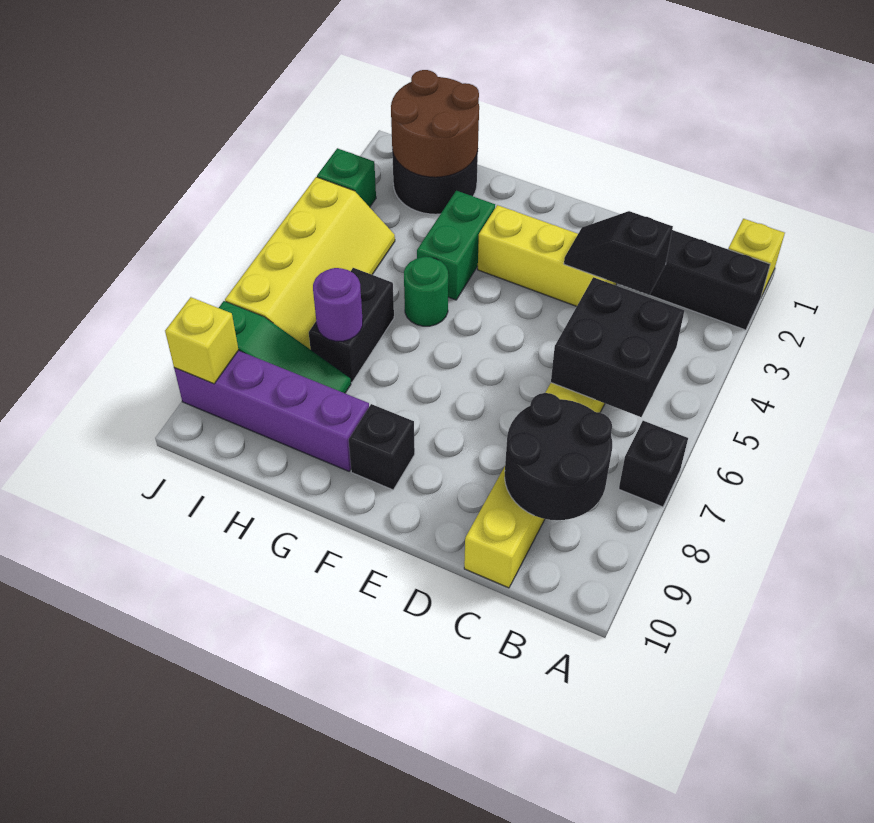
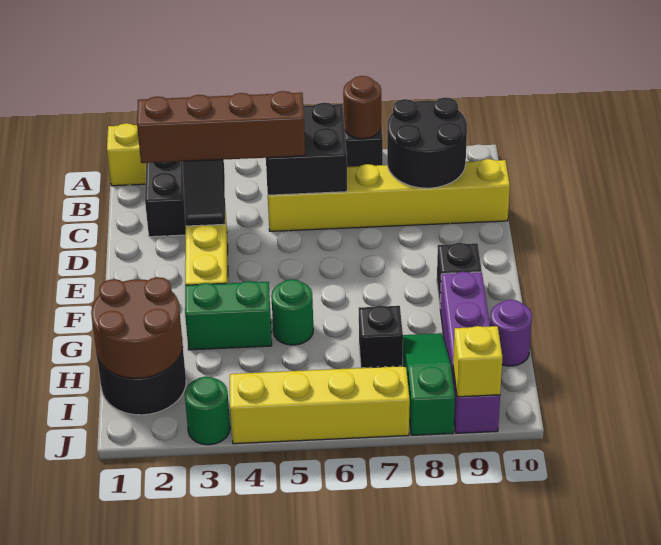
none -> brown round brick A7 level 2
none -> brown brick C2:C5 level 3
black brick H6:H7 level 1 -> black brick H7 level 1
purple round brick H7 level 2 -> purple round brick H10 level 1
green brick J3 level 1 -> green round brick J3 level 1

